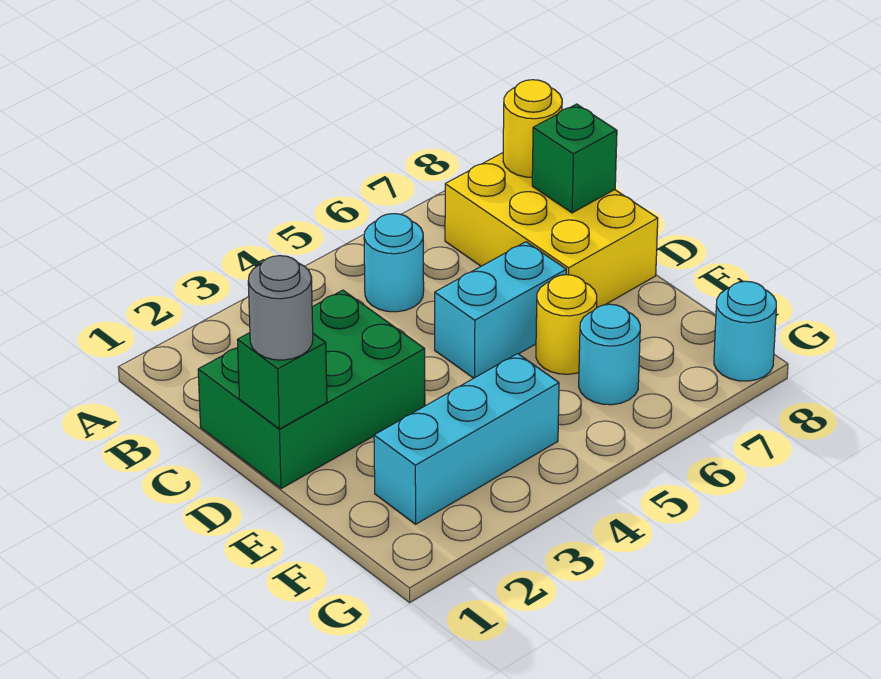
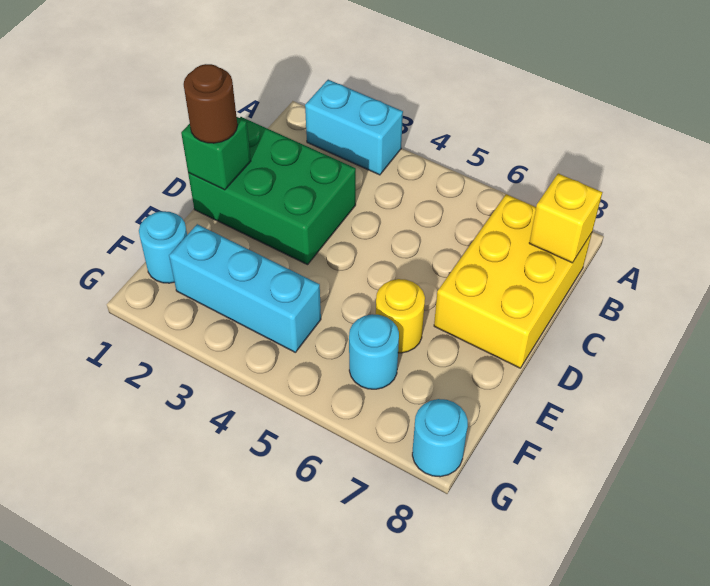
cyan round brick B5 level 1 -> cyan round brick F1 level 1
yellow round brick B8 level 2 -> yellow brick B8 level 2
green brick C8 level 2 -> none
grey round brick D1 level 3 -> brown round brick D1 level 3
cyan brick D5:D6 level 1 -> cyan brick A2:A3 level 1

